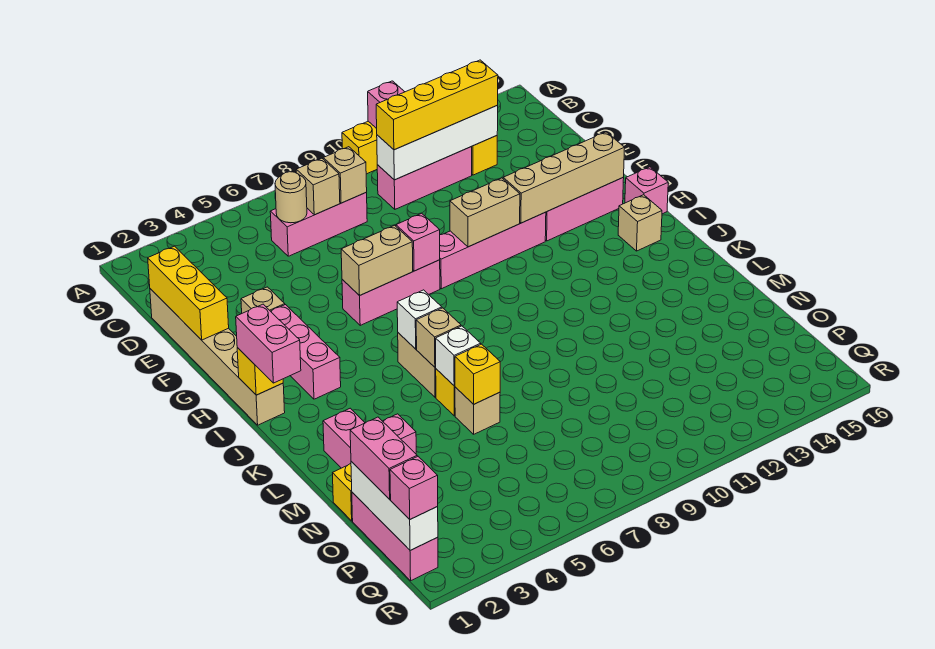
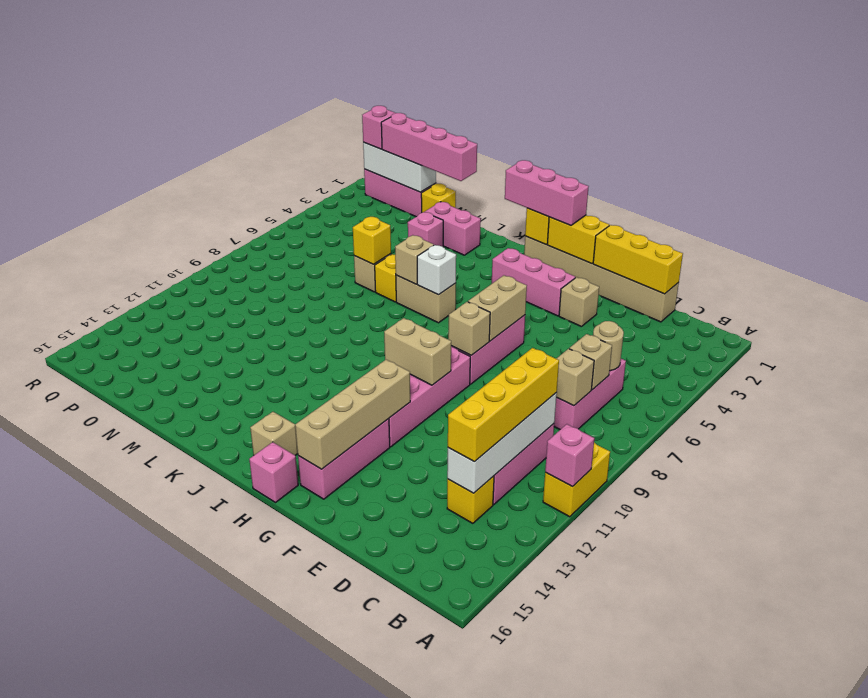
none -> yellow brick G1:H1 level 2
pink brick G8 level 2 -> tan brick G8 level 2
tan brick G10:G11 level 2 -> tan brick G10:H10 level 2
pink brick I1:J1 level 3 -> pink brick H1:J1 level 3
white brick L6 level 2 -> none
pink brick O1:P1 level 3 -> pink brick M1:P1 level 3

